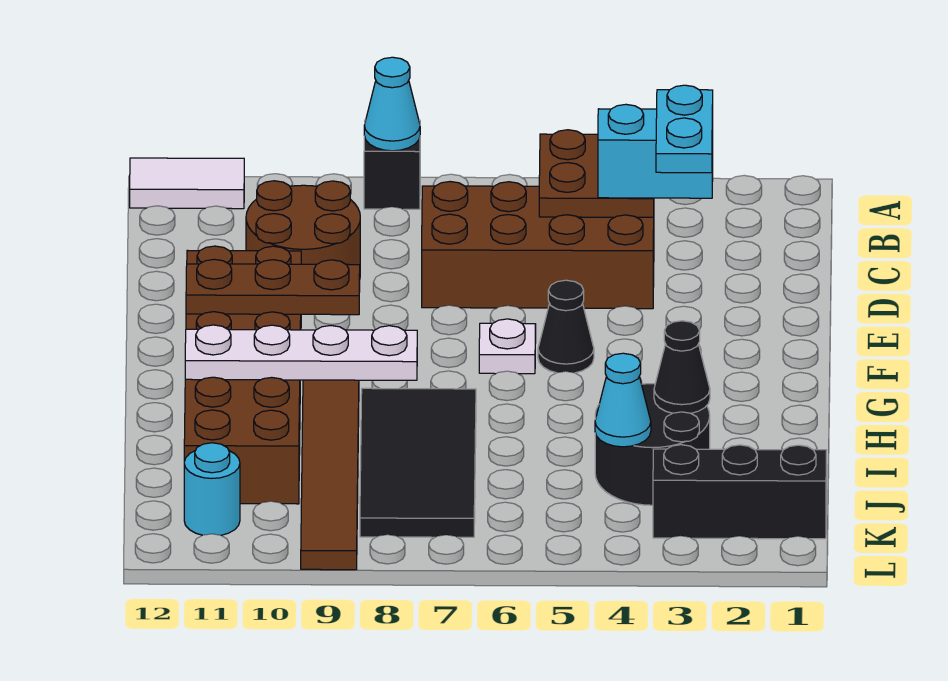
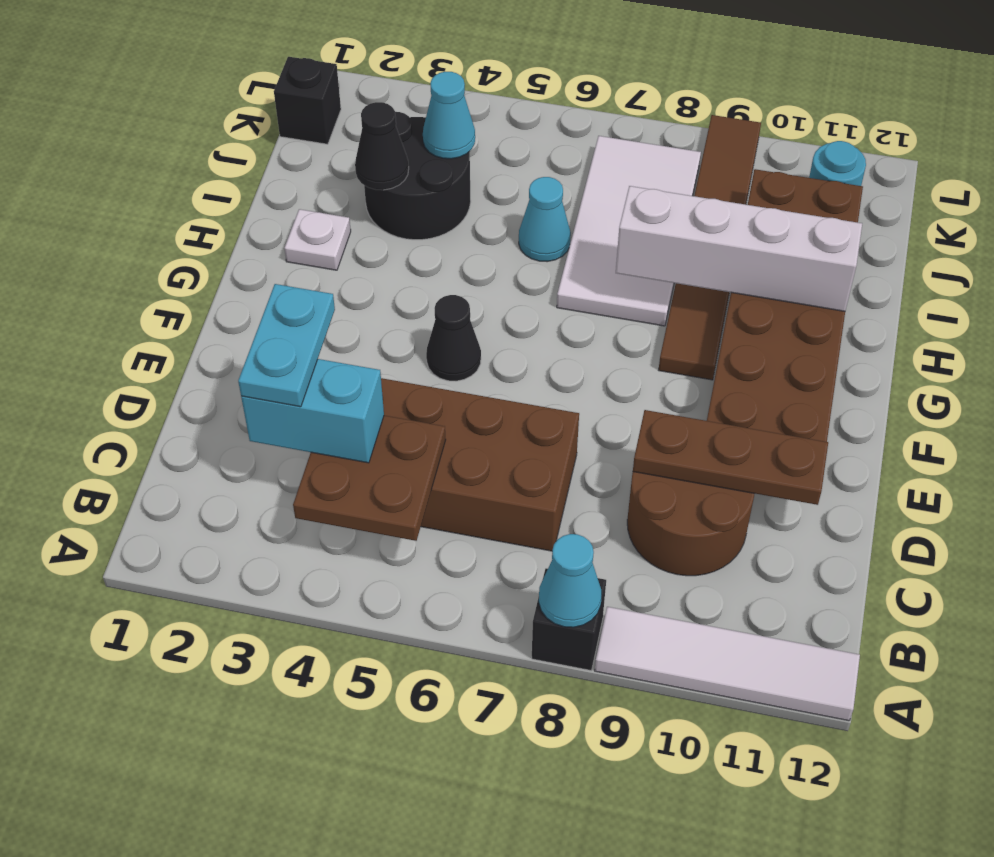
white tile A11:A12 level 1 -> white tile A9:A12 level 1
white plate F6 level 1 -> white plate H2 level 1
brown plate F9:F11 level 2 -> brown plate D9:D11 level 2
black tile H7:K8 level 1 -> white tile H7:K8 level 1
white plate H8:H11 level 2 -> white brick H8:H11 level 2
none -> cyan cone I6 level 1
black brick K1:K3 level 1 -> black brick K1 level 1

